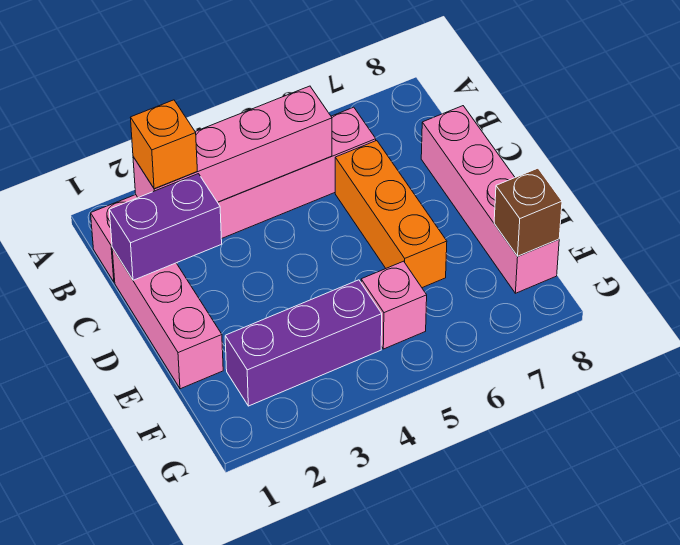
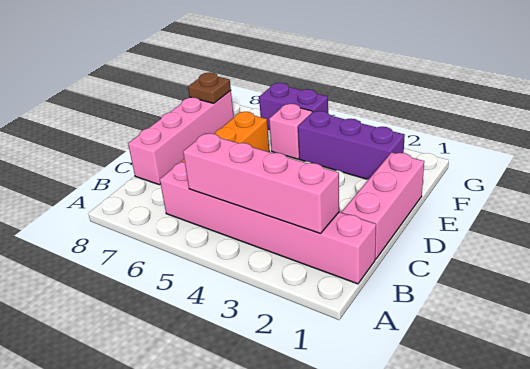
orange brick B2 level 3 -> none
purple brick C1:C2 level 2 -> purple brick G5:G6 level 1
brown brick F8 level 2 -> brown plate F8 level 2

